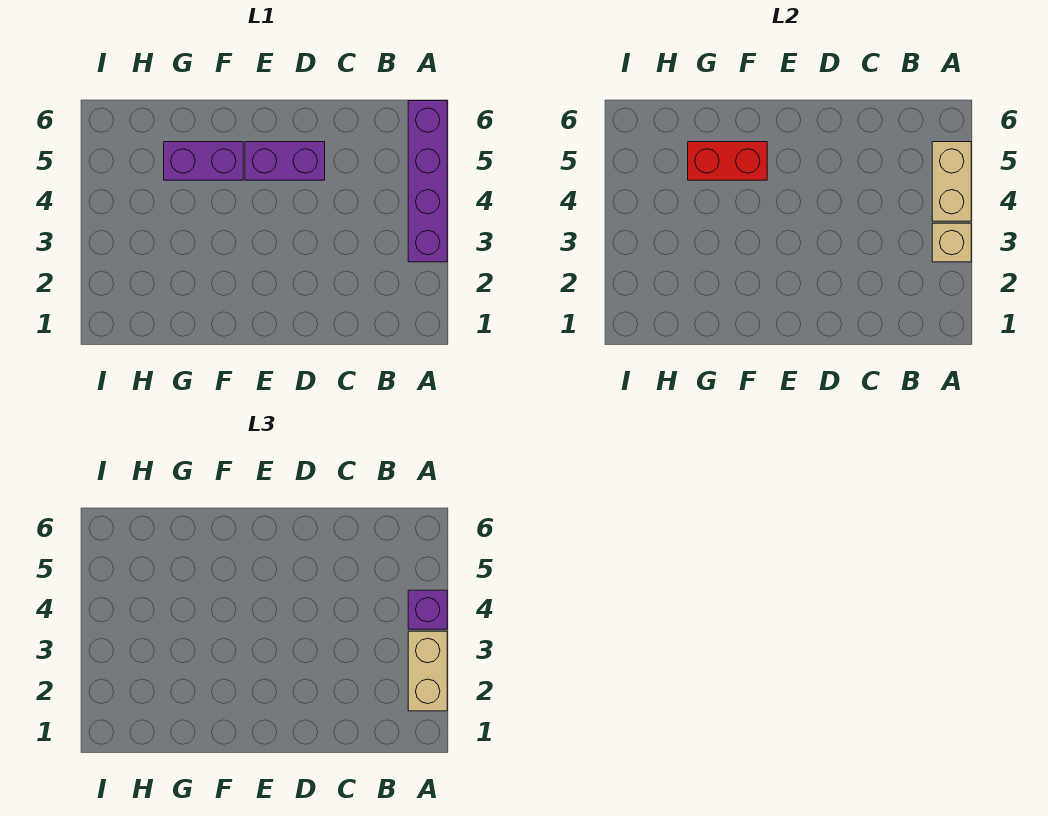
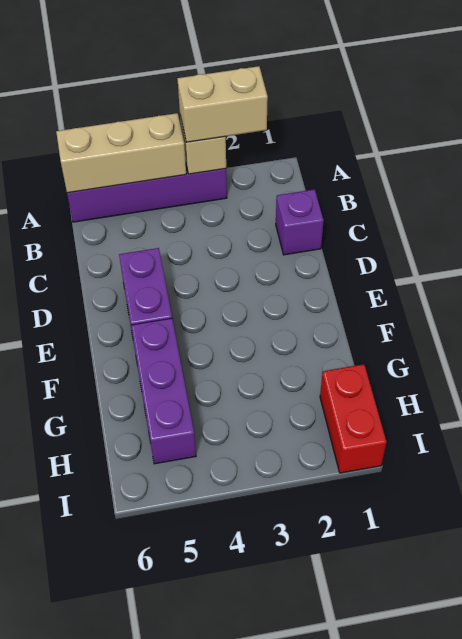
tan brick A4:A5 level 2 -> tan brick A4:A6 level 2
purple brick A4 level 3 -> purple brick C1 level 1
purple brick F5:G5 level 1 -> purple brick F5:H5 level 1
red brick F5:G5 level 2 -> red brick H1:I1 level 1

